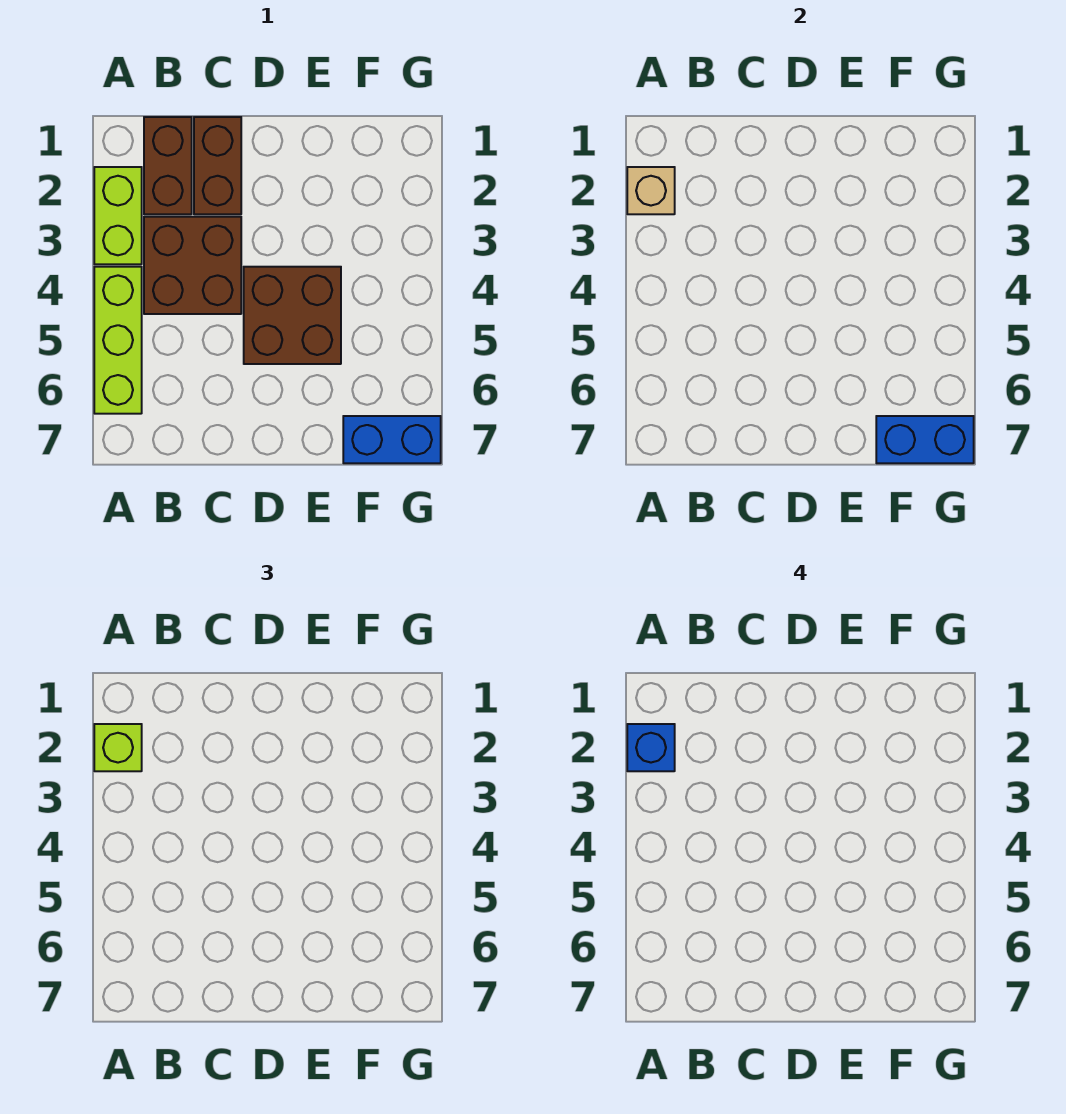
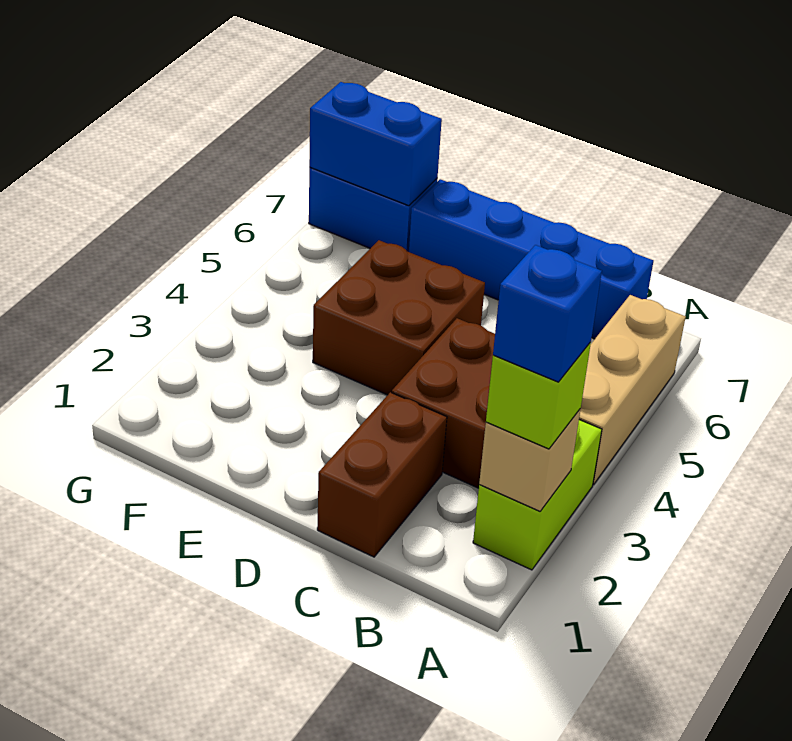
lime brick A4:A6 level 1 -> tan brick A4:A6 level 1
brown brick B1:B2 level 1 -> none
none -> blue brick B7:E7 level 1

